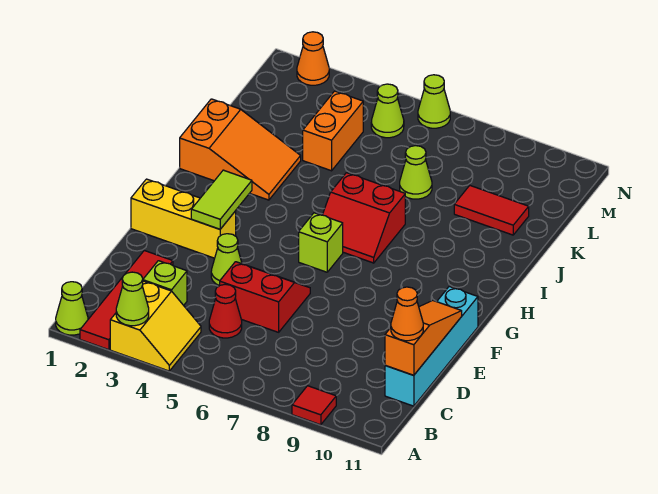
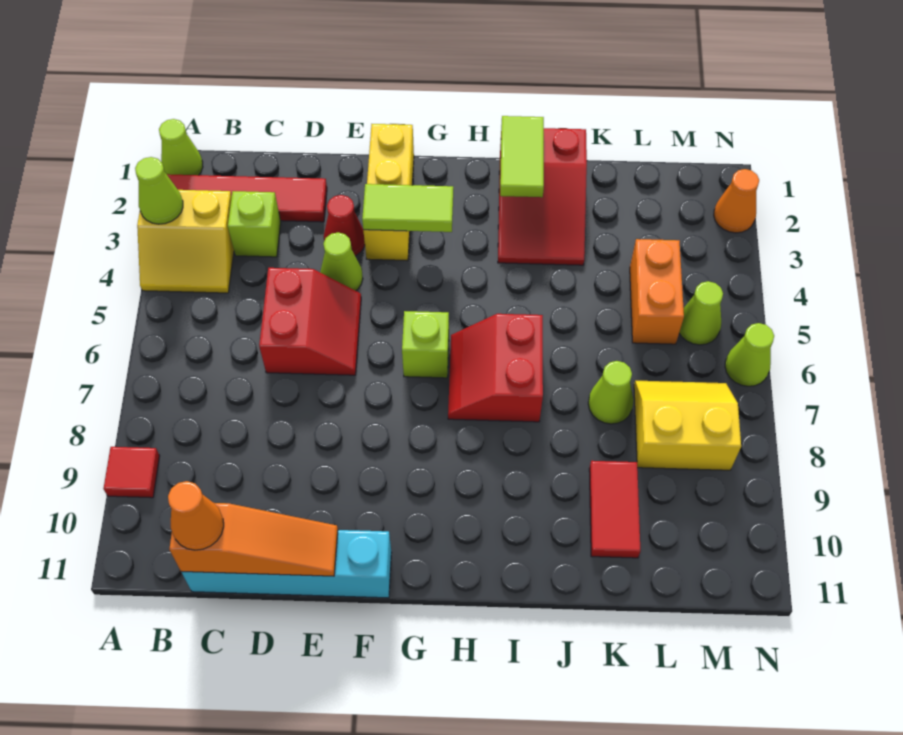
red cone C5 level 1 -> red cone E3 level 1
orange slope I1:J3 level 1 top 1 -> red slope I1:J3 level 1 top 1
none -> lime tile I1:I2 level 2
orange brick K4:L4 level 1 -> orange brick L4:L5 level 1
none -> yellow slope L7:M8 level 1 top 8

